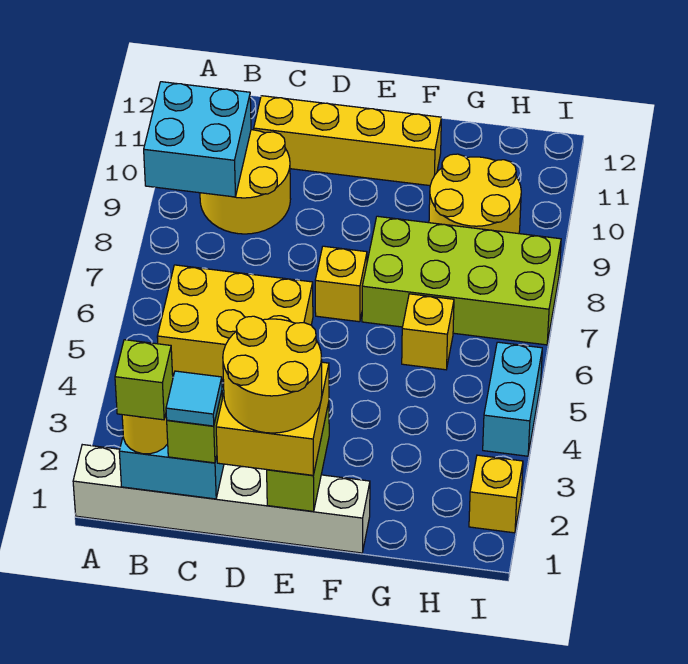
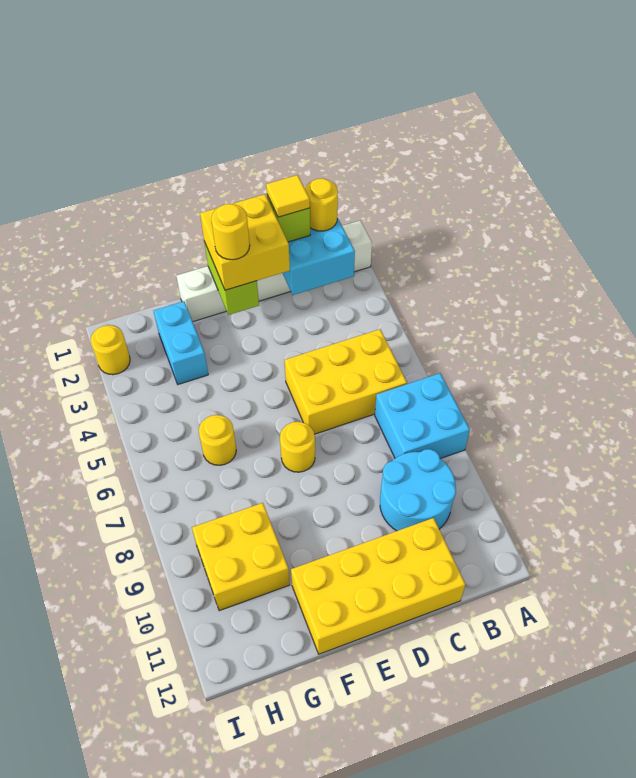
cyan brick A9:B10 level 2 -> cyan brick A7:B8 level 1
lime brick B1 level 4 -> none
yellow round brick B9:C10 level 1 -> cyan round brick B9:C10 level 1
cyan tile C1 level 4 -> yellow tile C1 level 4
yellow brick C11:F11 level 1 -> yellow brick C11:F12 level 1
yellow round brick D1:E2 level 4 -> yellow round brick E2 level 4
yellow brick E7 level 1 -> yellow round brick E7 level 1
lime brick F7:I8 level 1 -> none
yellow brick G6 level 1 -> yellow round brick G6 level 1
yellow round brick G9:H10 level 1 -> yellow brick G9:H10 level 1
yellow brick I2 level 1 -> yellow round brick I2 level 1
cyan brick I4:I5 level 1 -> cyan brick G2:G3 level 1

